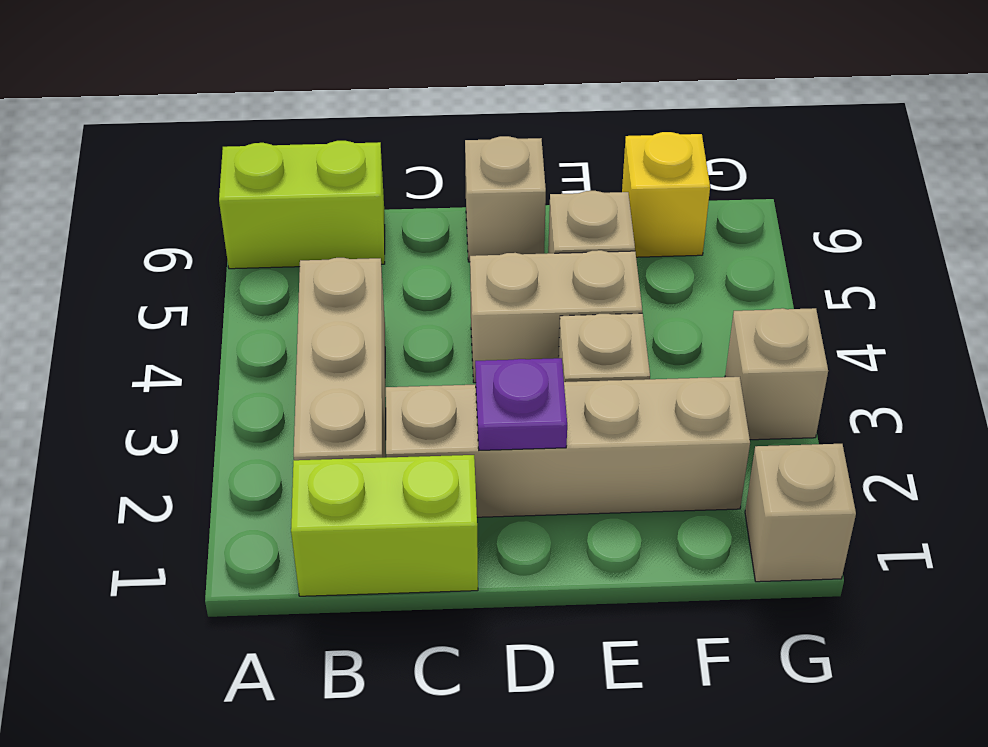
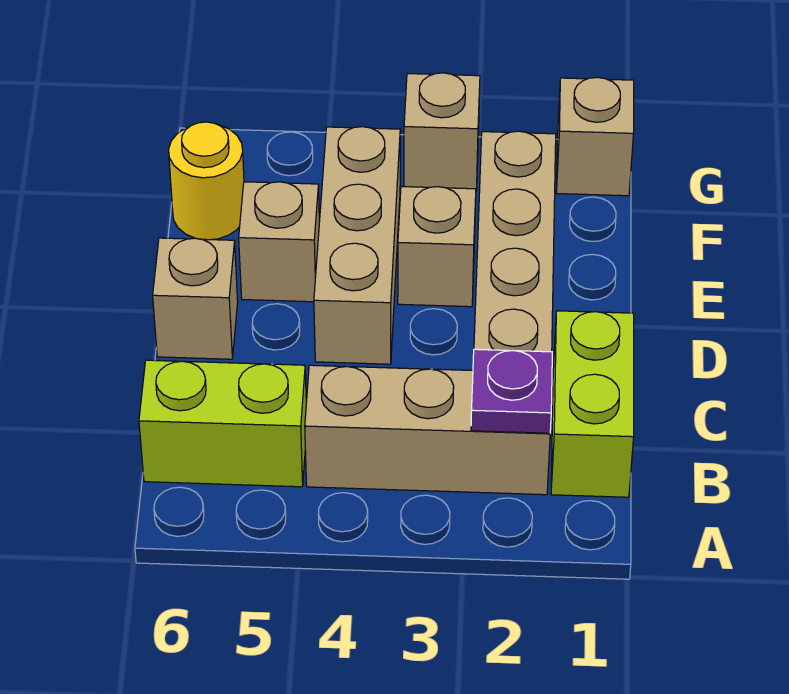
lime brick A6:B6 level 1 -> lime brick B5:B6 level 1
purple plate D2 level 2 -> purple plate B2 level 2
tan brick D4:E4 level 1 -> tan brick D4:F4 level 1
yellow brick F6 level 1 -> yellow round brick F6 level 1

